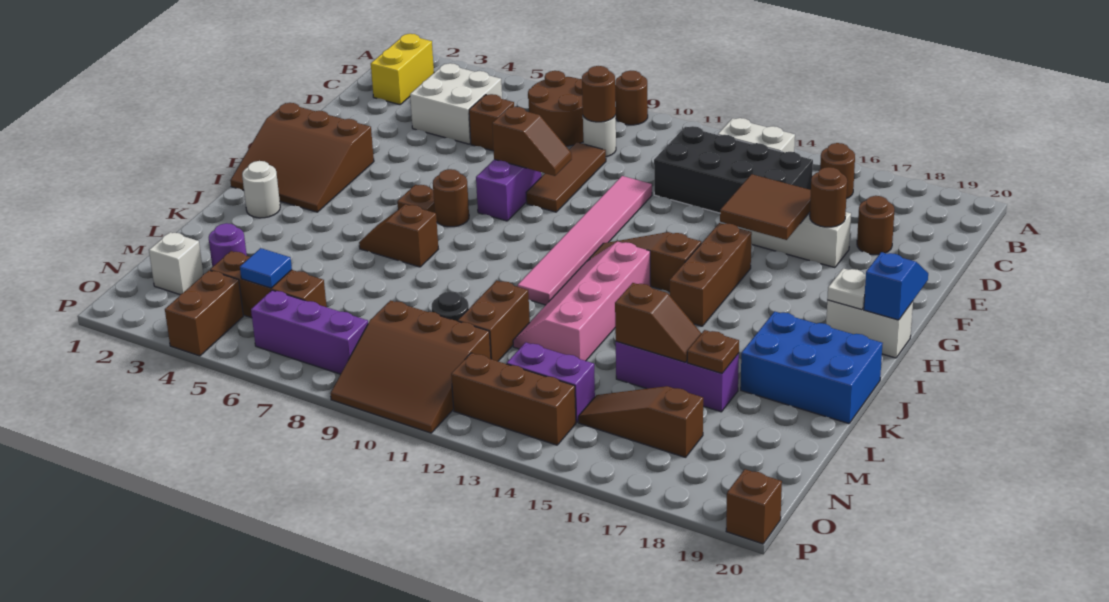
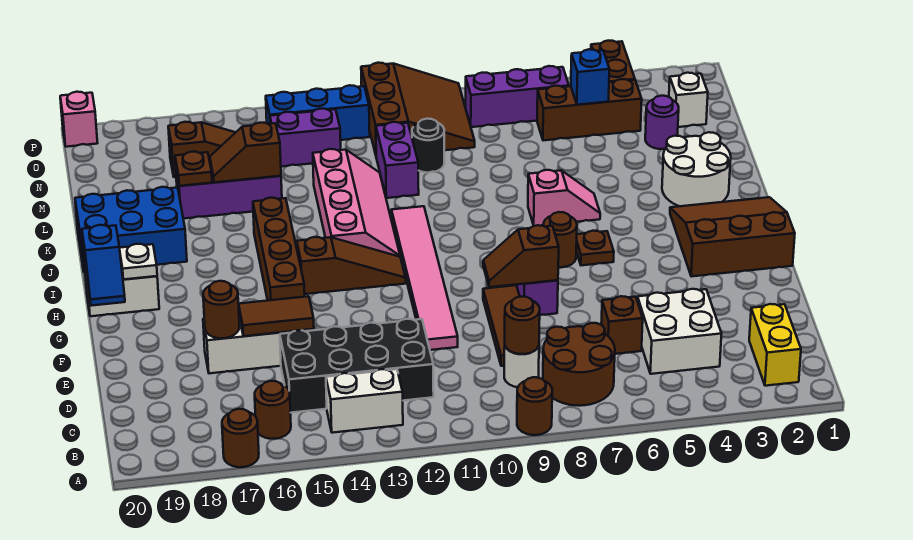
brown round brick D18 level 1 -> brown round brick A17 level 1
brown tile E15:F16 level 2 -> brown tile E15:E16 level 2
brown brick G15:I15 level 1 -> brown brick G15:J15 level 1
white round brick J2 level 1 -> white round brick J2:K3 level 1
brown slope J6:J7 level 1 top 7 -> pink slope J6:J7 level 1 top 7
brown brick L11:M11 level 1 -> purple brick L11:M11 level 1
blue tile N5 level 2 -> blue brick N5 level 2
brown slope N9:P11 level 1 top N -> brown slope N9:P11 level 1 top 11
brown brick O12:O14 level 1 -> blue brick O12:O14 level 1
brown brick P20 level 1 -> pink brick P20 level 1

